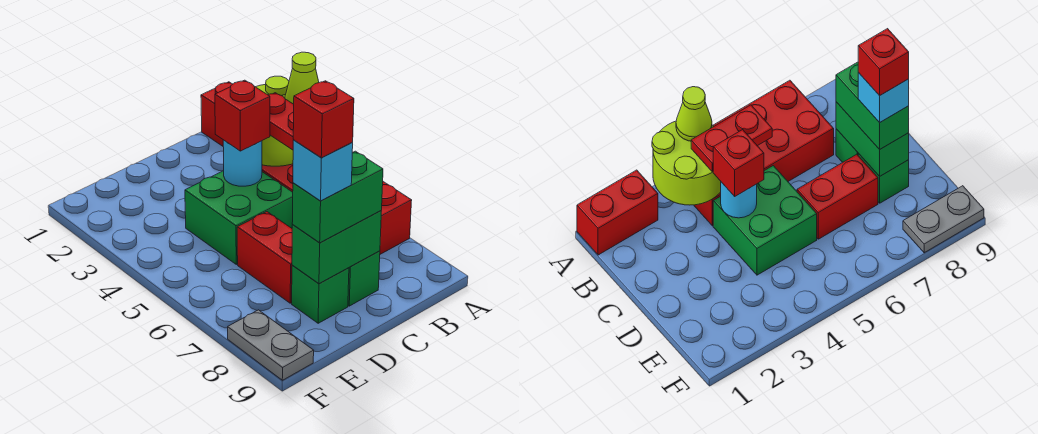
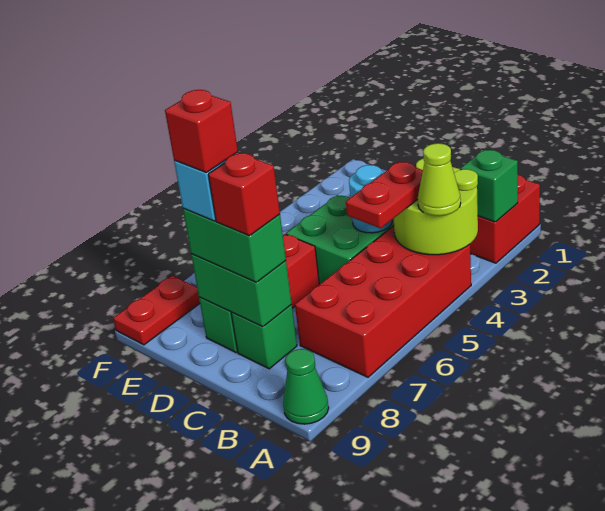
none -> green brick A2 level 2
none -> green cone A9 level 1
red brick C4 level 3 -> red brick C8 level 4
grey plate F8:F9 level 1 -> red plate F8:F9 level 1

